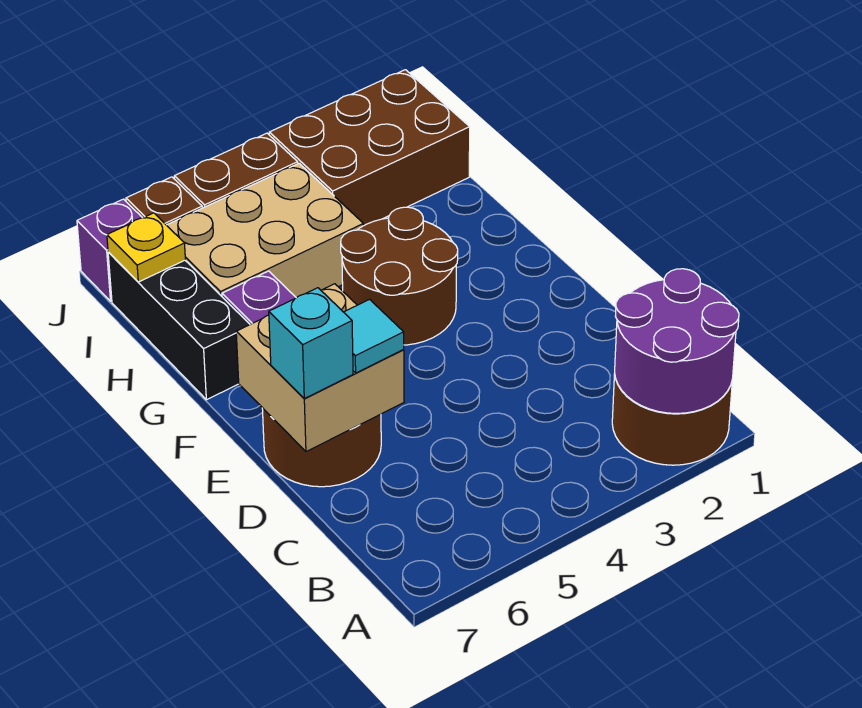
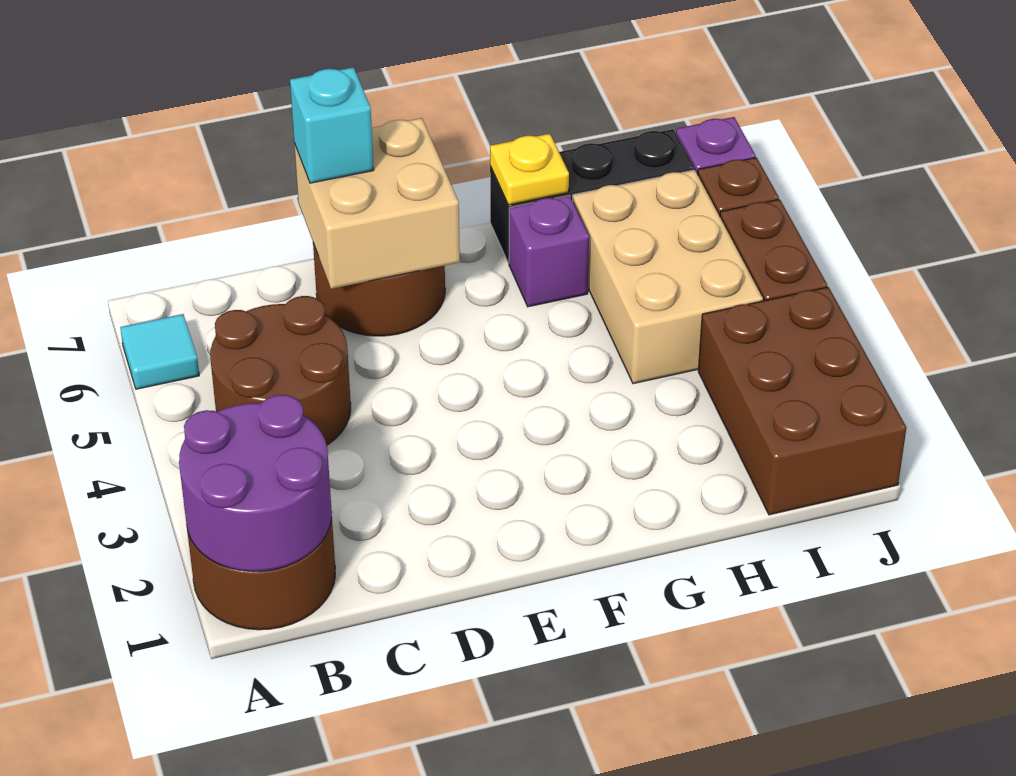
cyan tile D6 level 3 -> cyan tile A6 level 1
brown round brick F3:G4 level 1 -> brown round brick B4:C5 level 1
yellow plate I7 level 2 -> yellow plate G7 level 2

